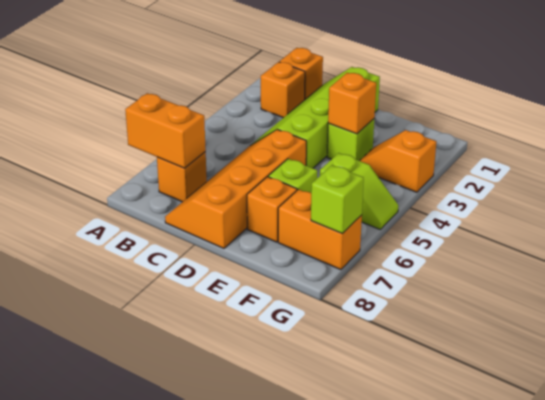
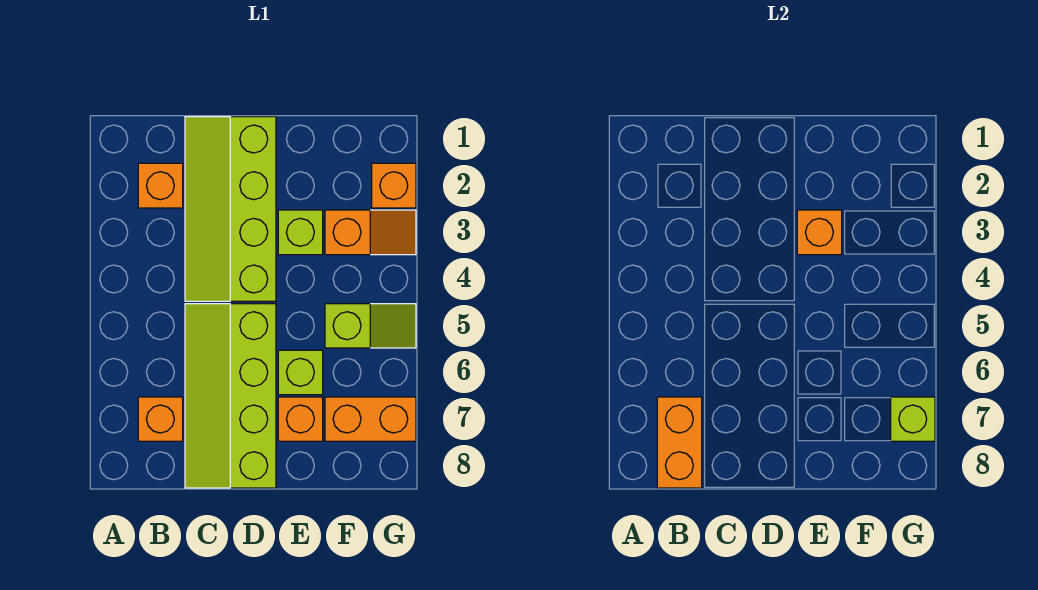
orange brick A7:B7 level 2 -> orange brick B7:B8 level 2
orange brick B1 level 1 -> orange brick G2 level 1
orange slope C5:D8 level 1 top D -> lime slope C5:D8 level 1 top D
orange slope F3:G3 level 1 top G -> orange slope F3:G3 level 1 top F

